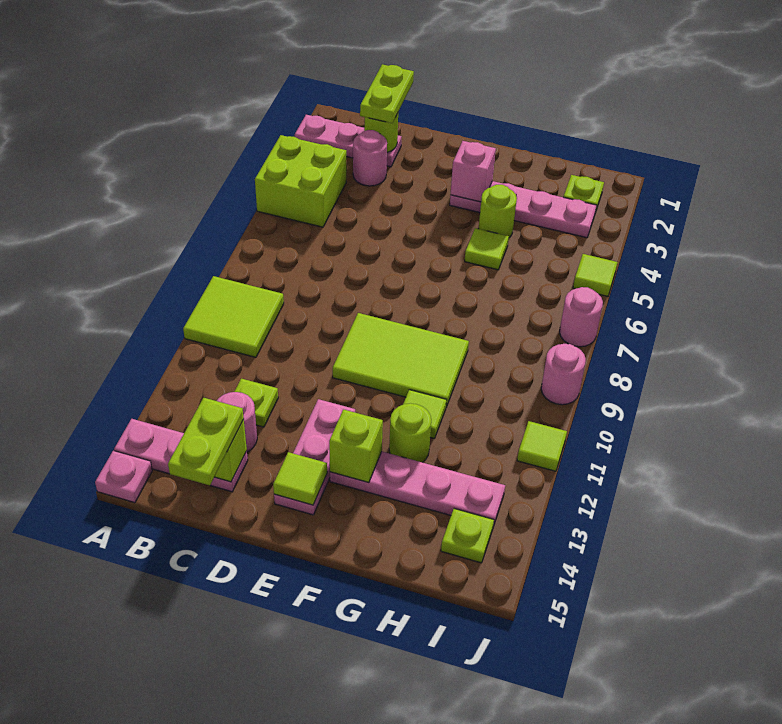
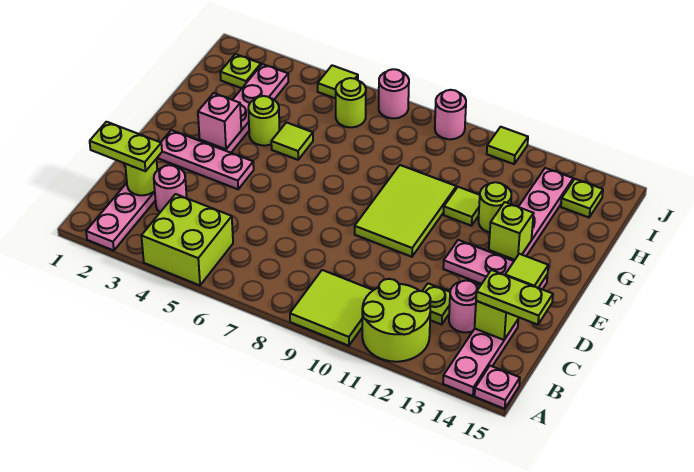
none -> lime round brick A11:B12 level 1
none -> pink plate E2:E4 level 1
none -> lime round brick I6 level 1

